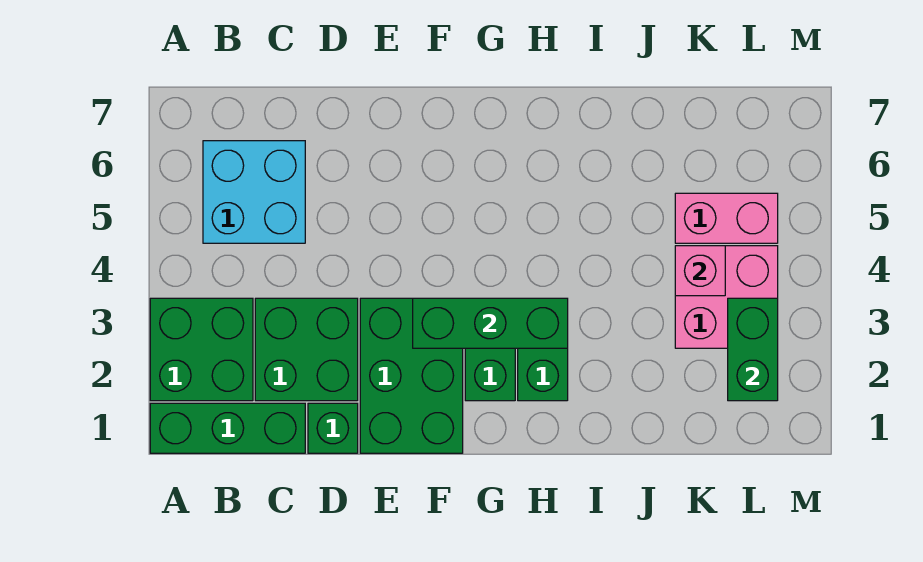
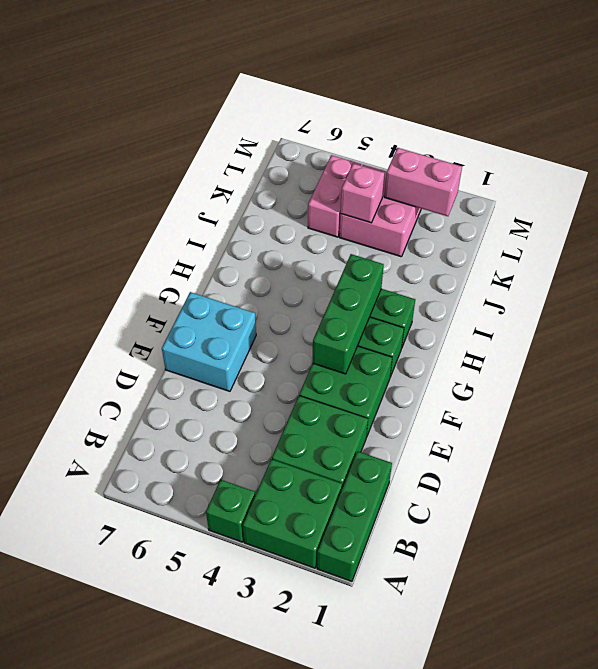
cyan brick B5:C6 level 1 -> cyan brick E6:F7 level 1
green brick D1 level 1 -> green brick A4 level 1
green brick E1:F3 level 1 -> green brick E2:F3 level 1
green brick L2:L3 level 2 -> pink brick L2:L3 level 2

